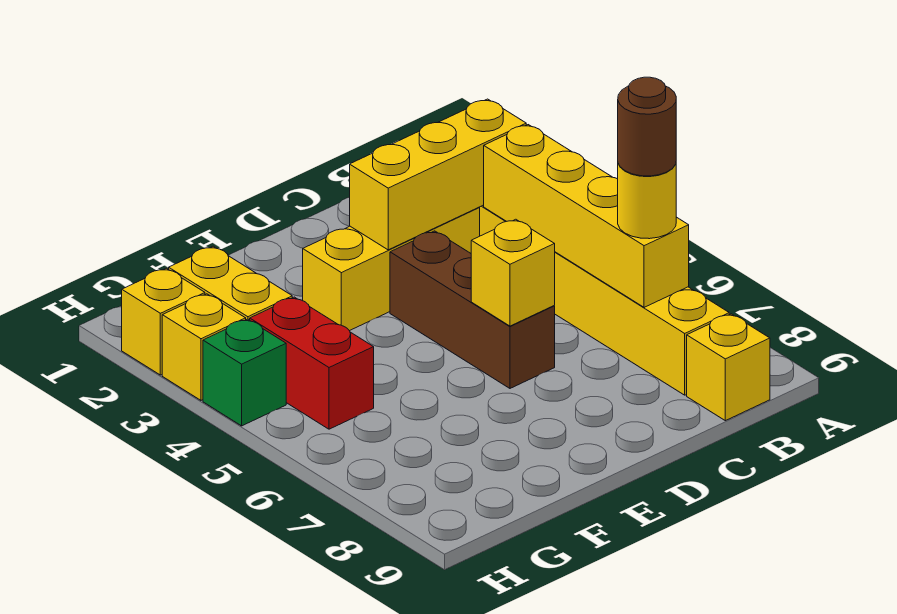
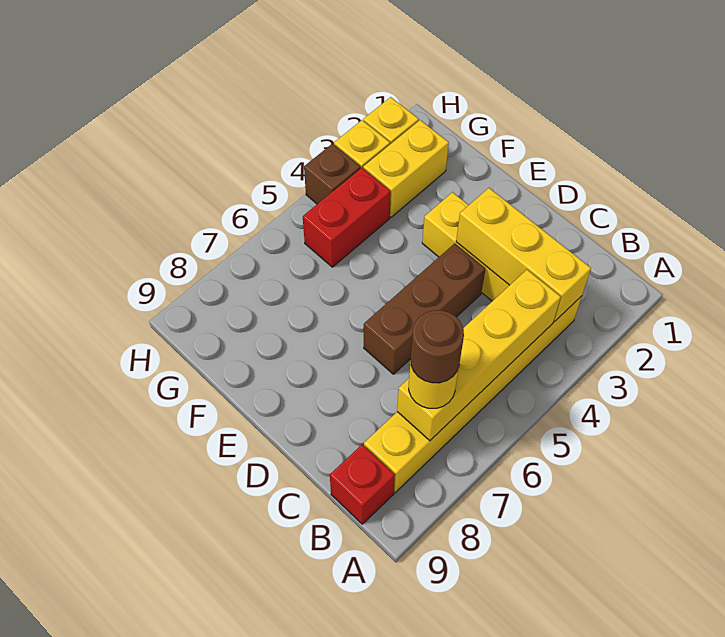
yellow brick B9 level 1 -> red brick B9 level 1
yellow brick D6 level 2 -> none
green brick H4 level 1 -> brown brick H4 level 1

